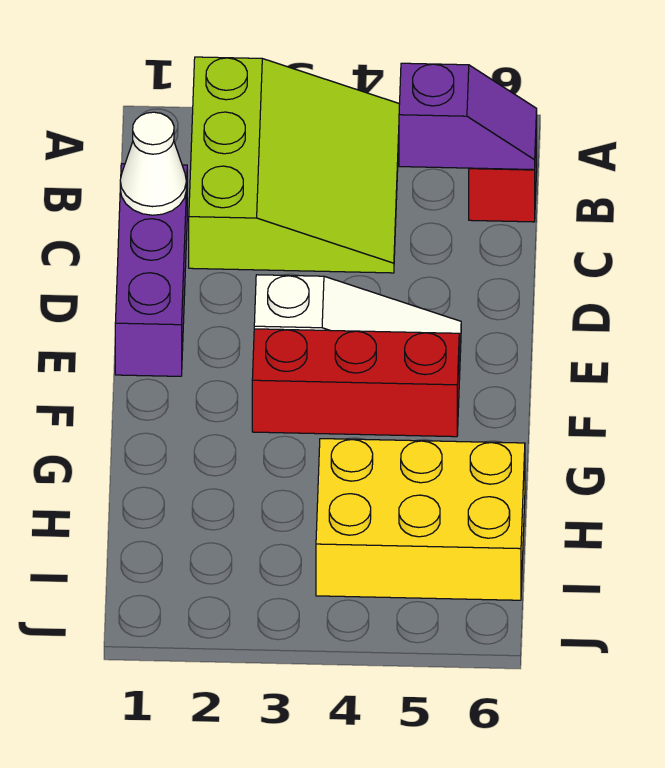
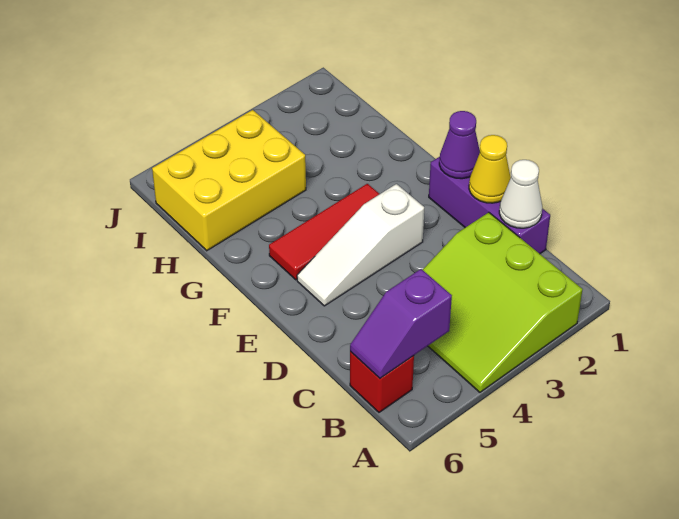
none -> yellow cone D1 level 2
none -> purple cone E1 level 2
red brick F3:F5 level 1 -> red tile F3:F5 level 1

